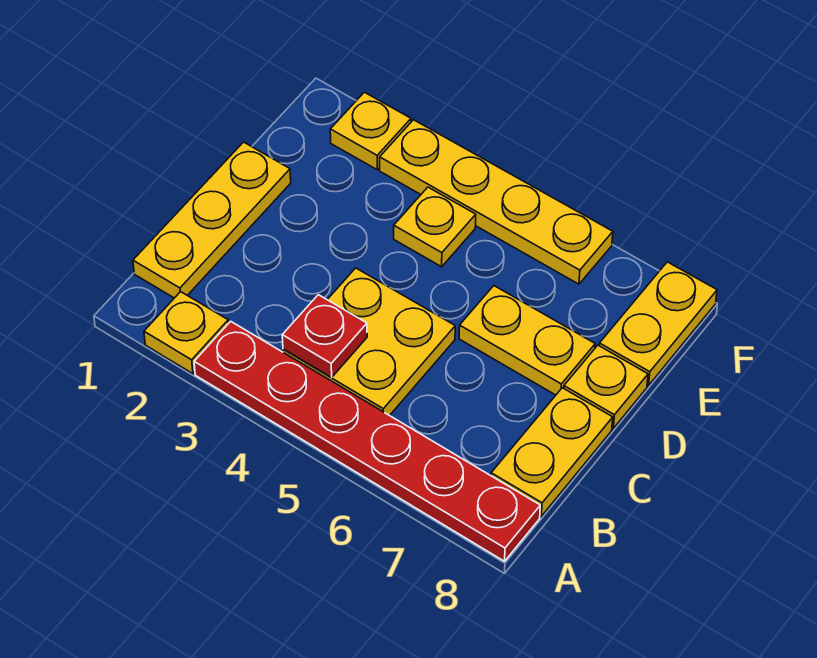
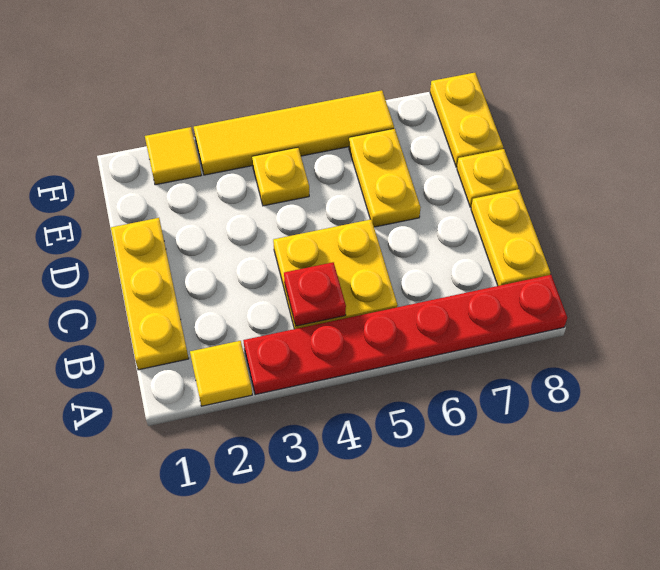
yellow plate A2 level 1 -> yellow tile A2 level 1
yellow plate D6:D7 level 1 -> yellow plate D6:E6 level 1
yellow plate F2 level 1 -> yellow tile F2 level 1
yellow plate F3:F6 level 1 -> yellow tile F3:F6 level 1

